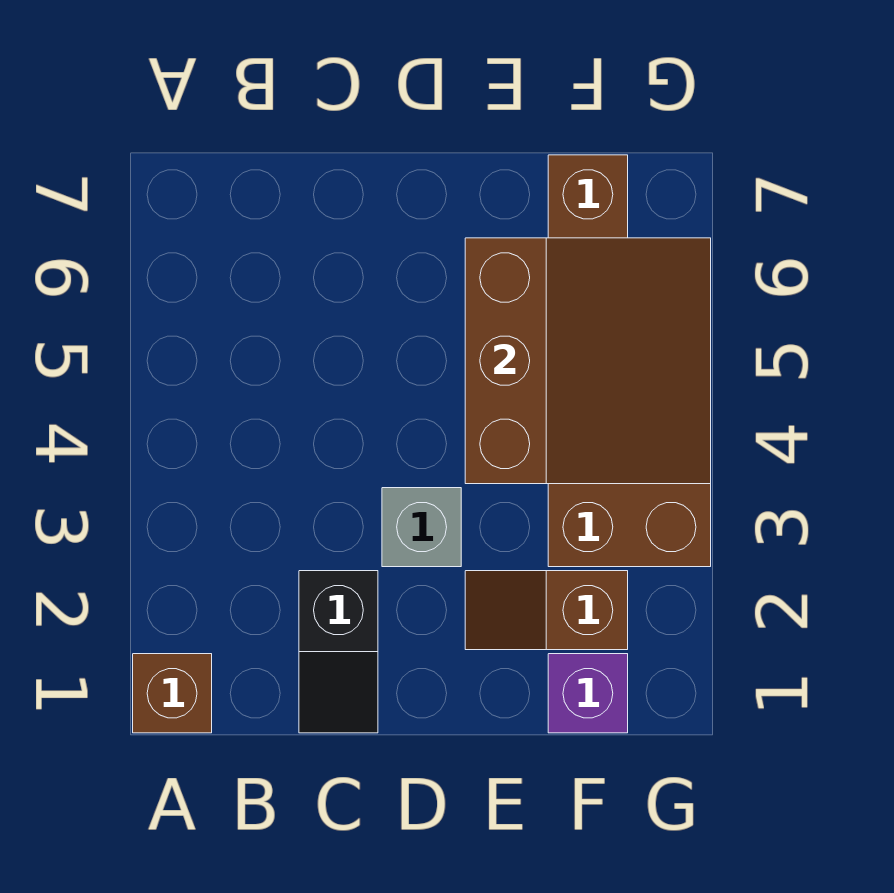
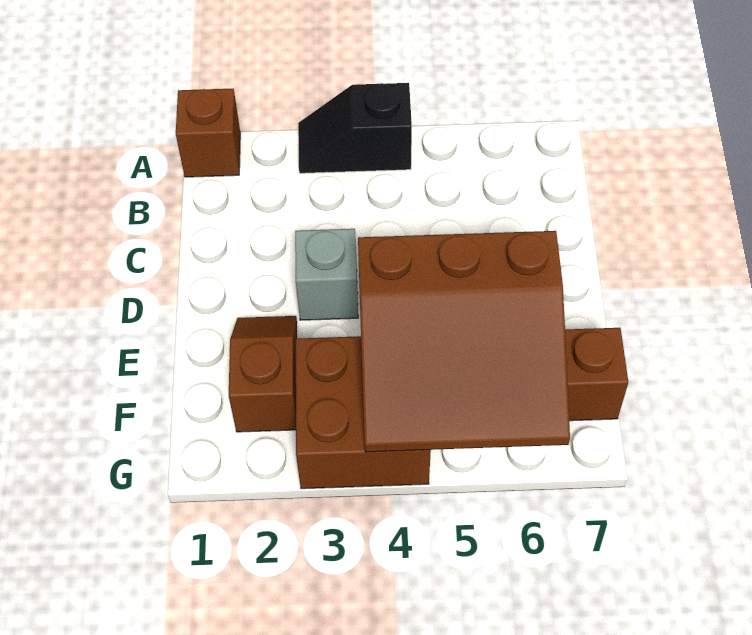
black slope C1:C2 level 1 top 2 -> black slope A3:A4 level 1 top 4
purple brick F1 level 1 -> none

